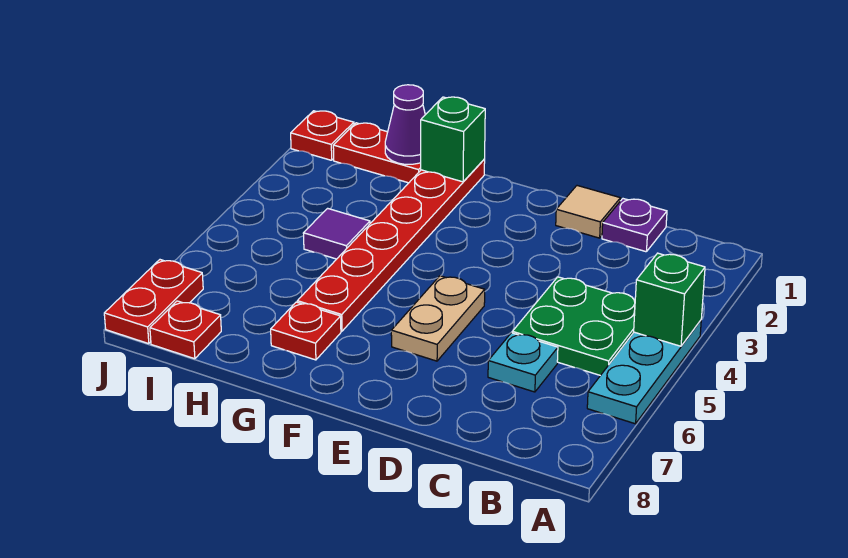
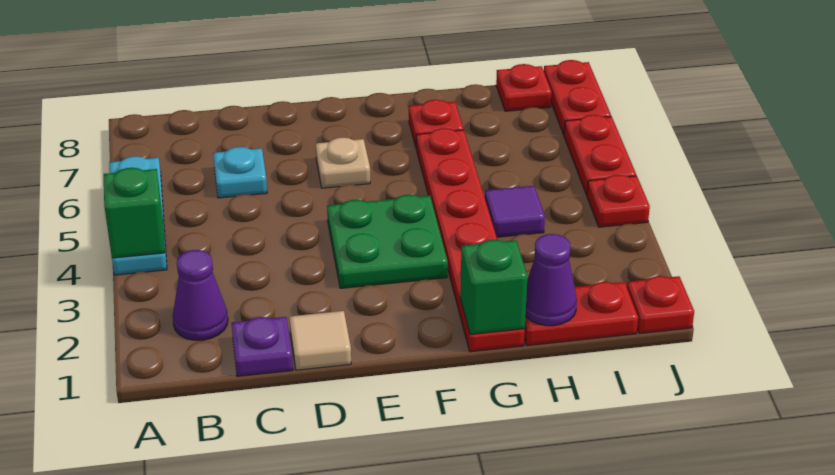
none -> purple cone B2 level 1
green plate B4:C5 level 1 -> green plate E3:F4 level 1
tan plate E5:E6 level 1 -> tan plate E6 level 1
none -> red plate J4 level 1
none -> red plate J5:J6 level 1

